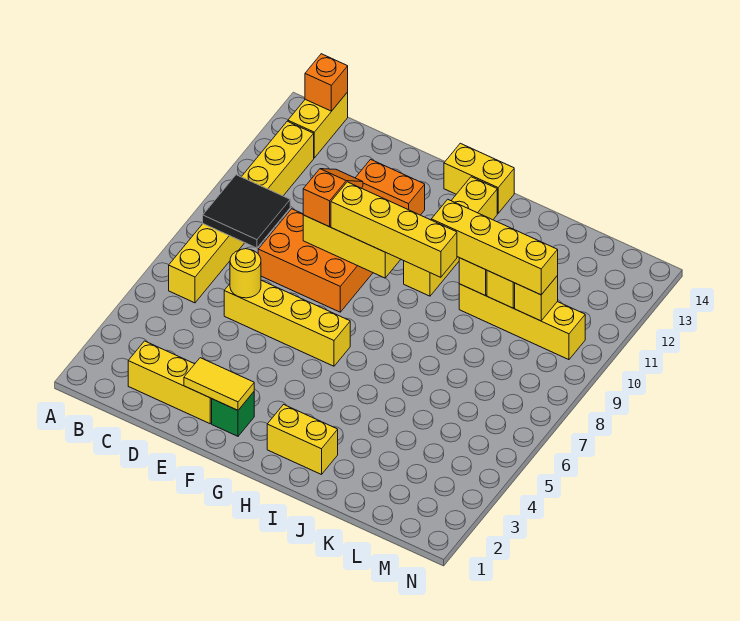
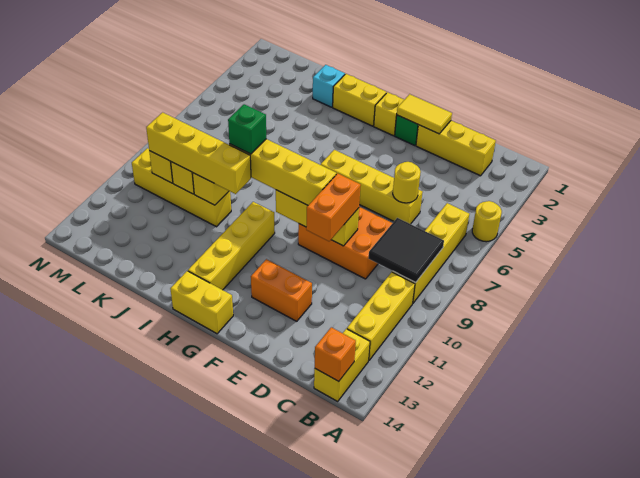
none -> yellow round brick A5 level 1
orange slope E9:E10 level 3 top 9 -> orange brick E9:E10 level 3
none -> yellow brick G2 level 1
none -> green brick I9 level 4
none -> cyan brick J2 level 1

